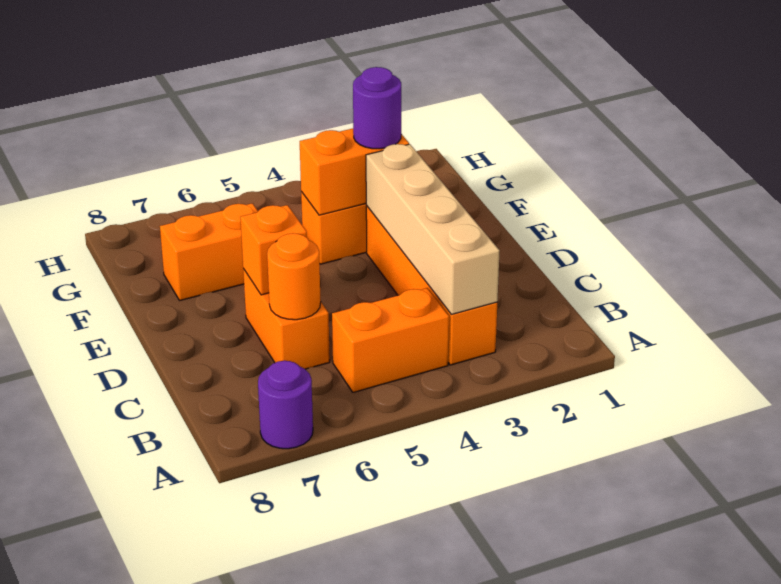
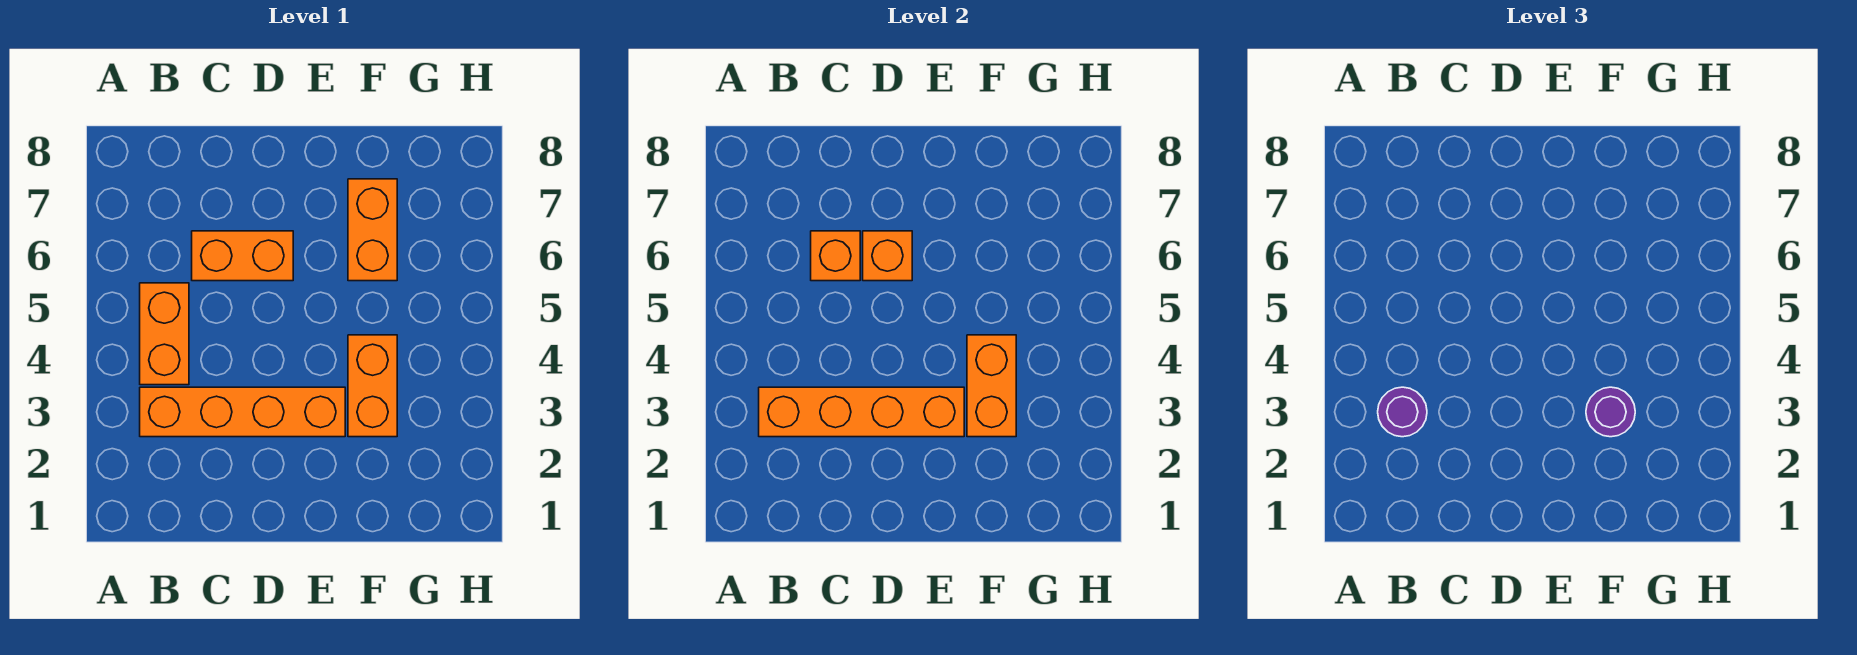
purple round brick A7 level 1 -> purple round brick B3 level 3
tan brick B3:E3 level 2 -> orange brick B3:E3 level 2
orange round brick C6 level 2 -> orange brick C6 level 2

